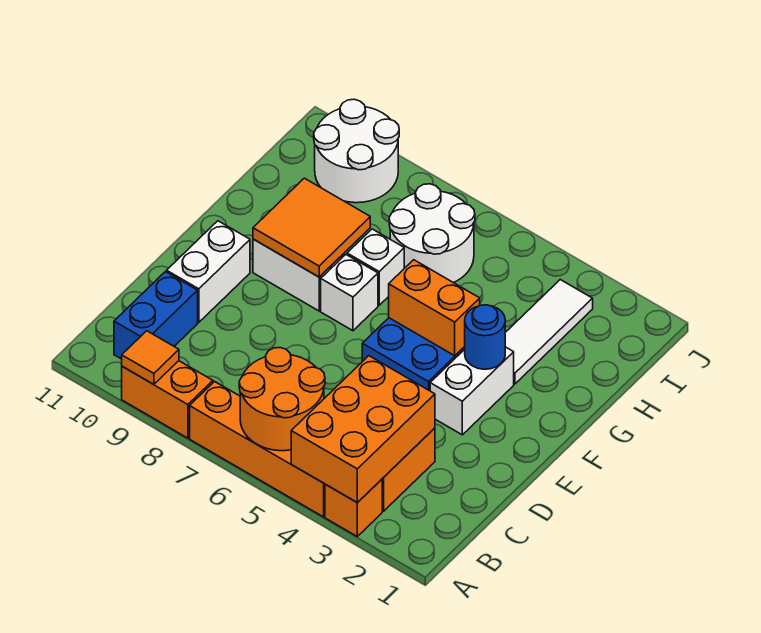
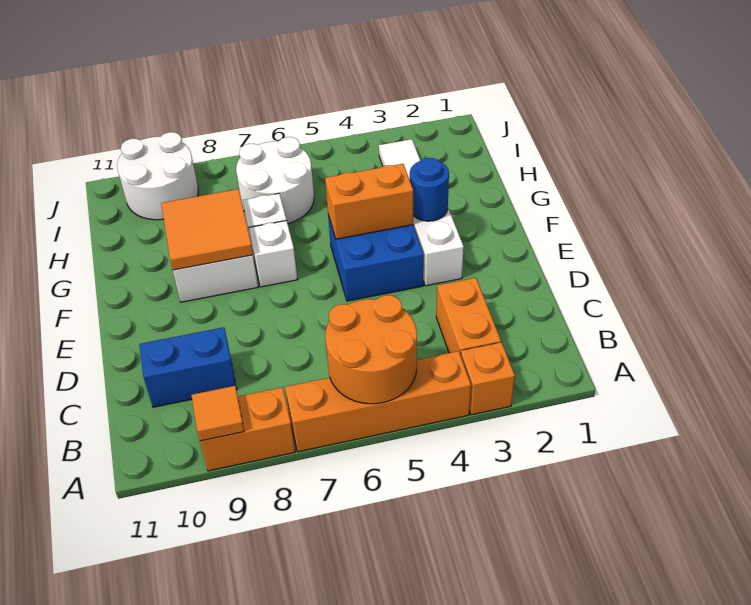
orange brick A3:C4 level 2 -> none
blue brick B10:C10 level 1 -> blue brick C9:C10 level 1
white brick D10:E10 level 1 -> none

